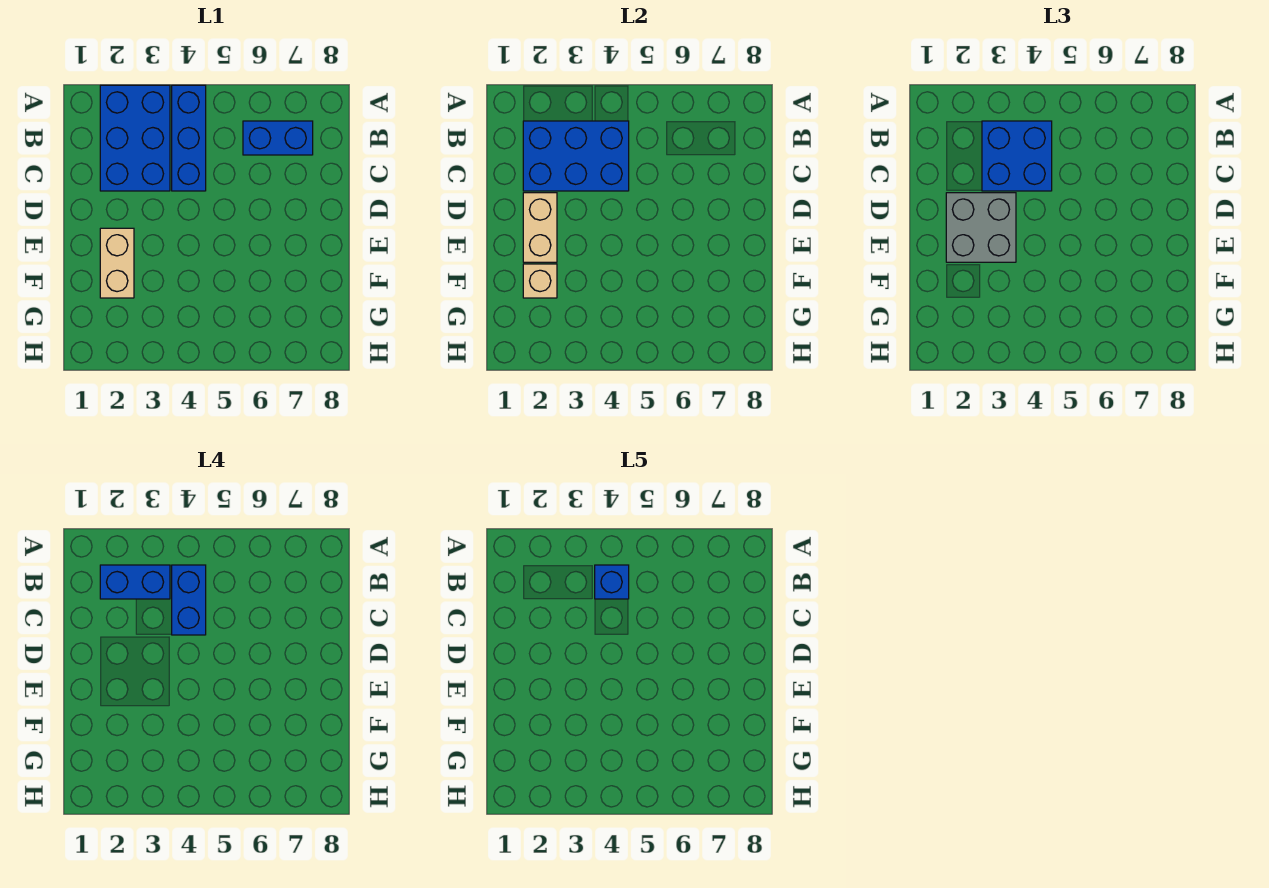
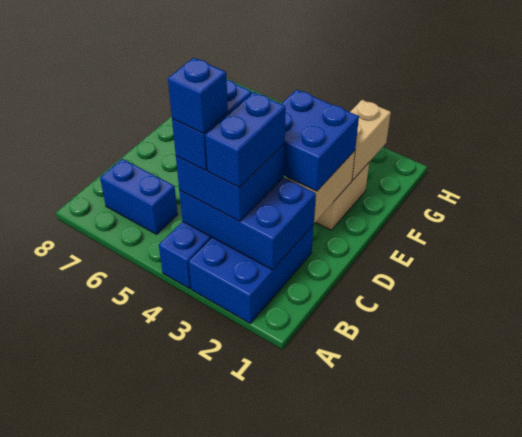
blue brick B2:B3 level 4 -> blue brick B3:C3 level 4
grey brick D2:E3 level 3 -> blue brick D2:E3 level 3
tan brick F2 level 2 -> tan brick F2:G2 level 2

